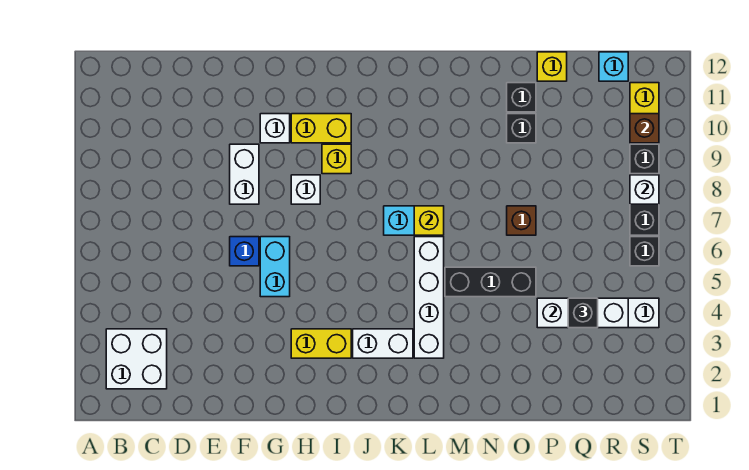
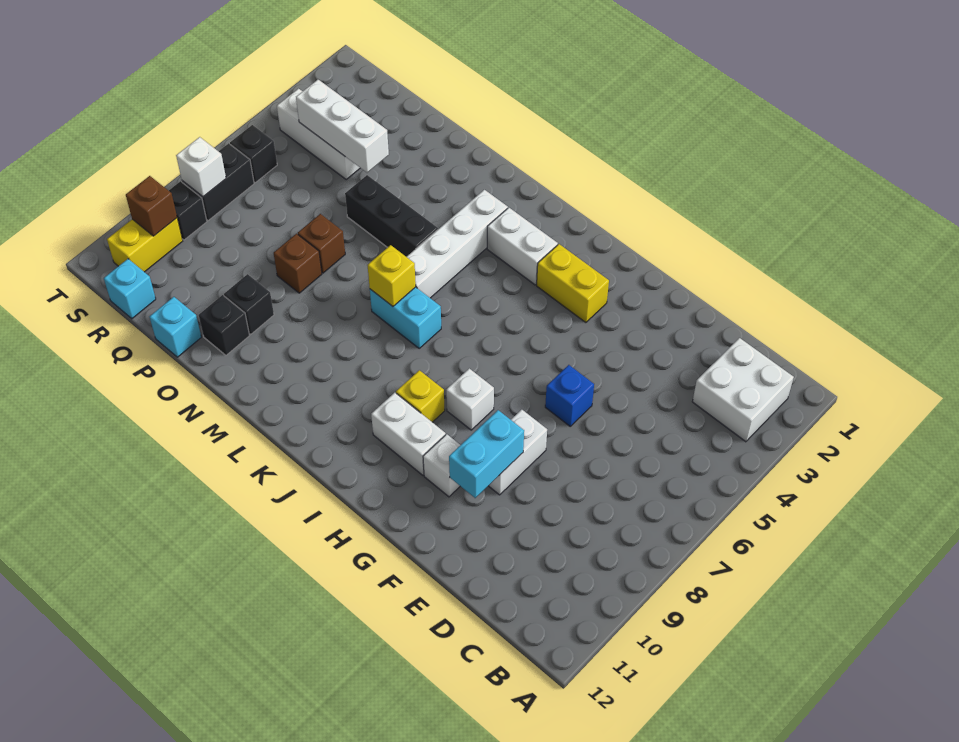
cyan brick G5:G6 level 1 -> cyan brick F9:F10 level 2
yellow brick H10:I10 level 1 -> white brick H10:I10 level 1
none -> brown brick O8 level 1
yellow brick P12 level 1 -> cyan brick P12 level 1
black brick Q4 level 3 -> none

